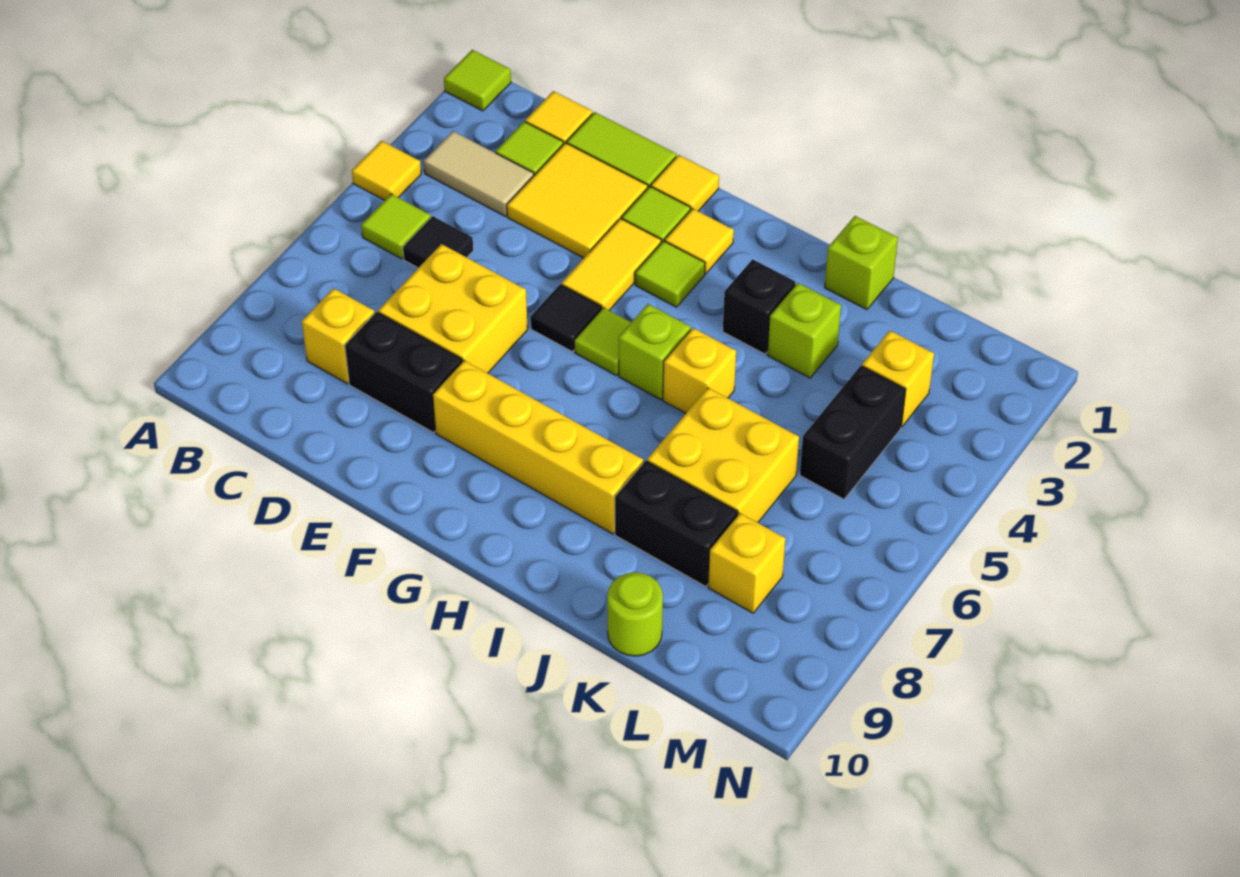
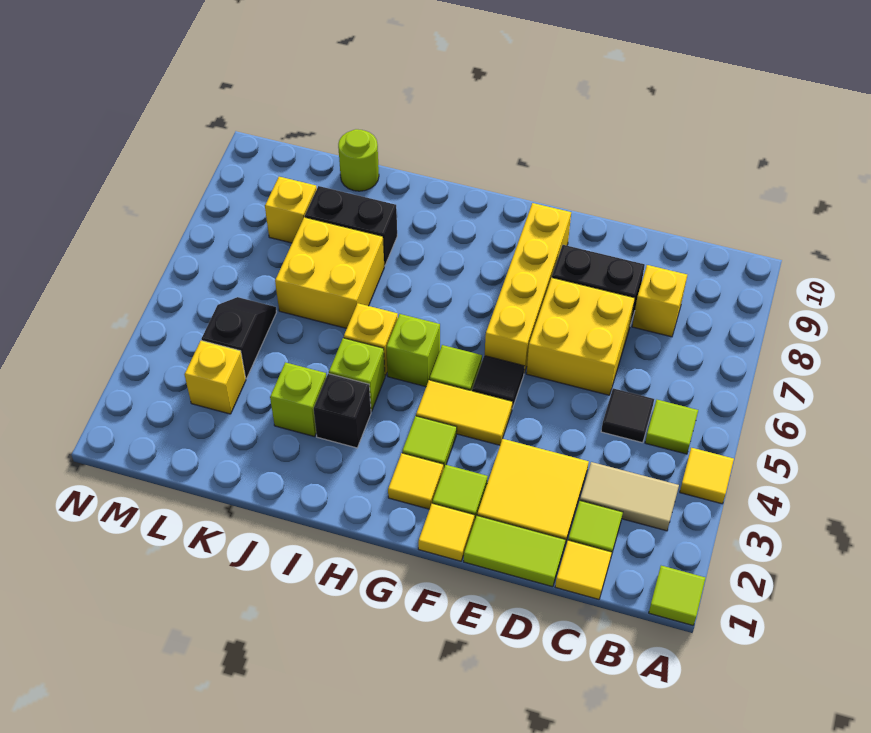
yellow tile F3:F4 level 1 -> yellow tile F4:G4 level 1
yellow brick F8:I8 level 1 -> yellow brick F6:F9 level 1
lime brick J1 level 1 -> lime brick I4 level 1
black brick L4:L5 level 1 -> black slope L4:L5 level 1 top 4

